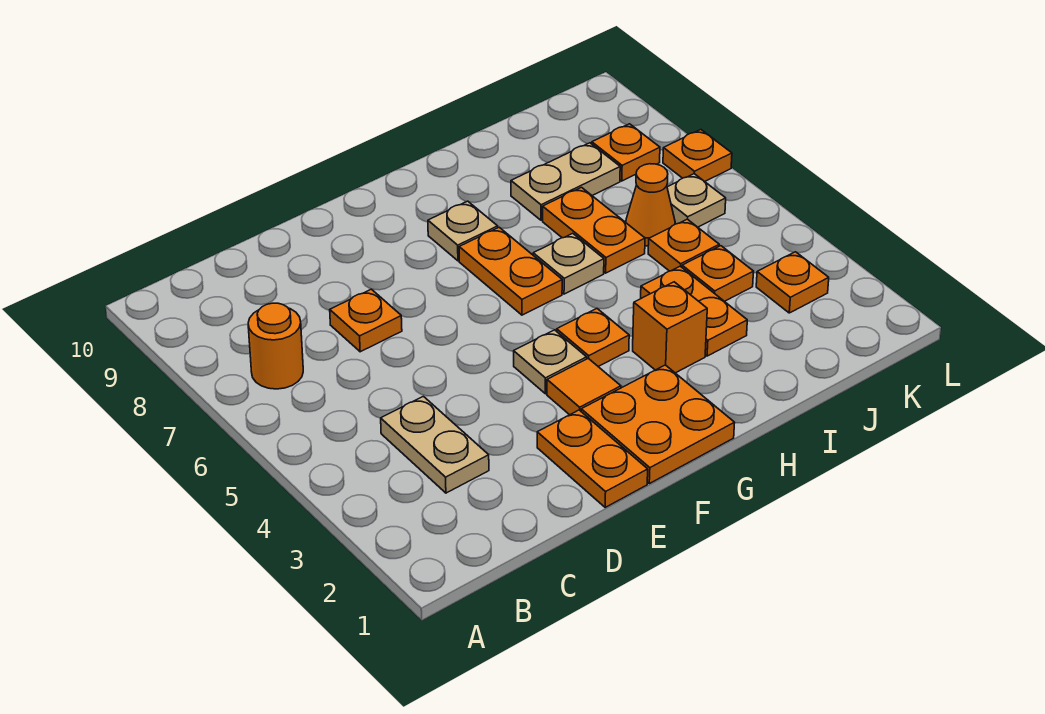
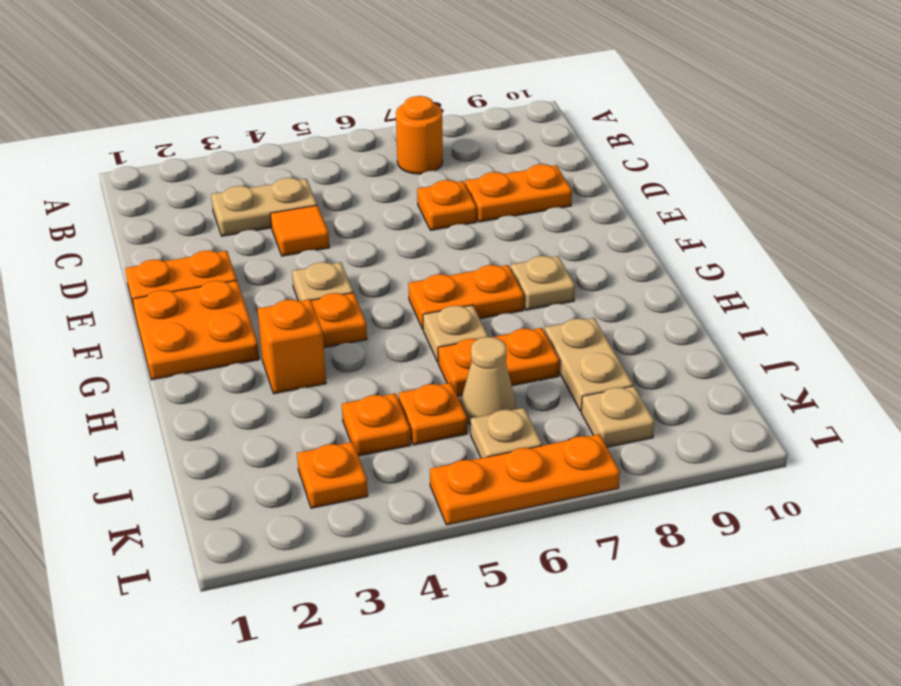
orange tile F3 level 1 -> orange tile D4 level 1
orange plate I3:I4 level 1 -> orange plate D8:D9 level 1
orange cone J6 level 1 -> tan cone J6 level 1
orange plate K8 level 1 -> tan plate K8 level 1
orange plate L7 level 1 -> orange plate L5:L7 level 1

